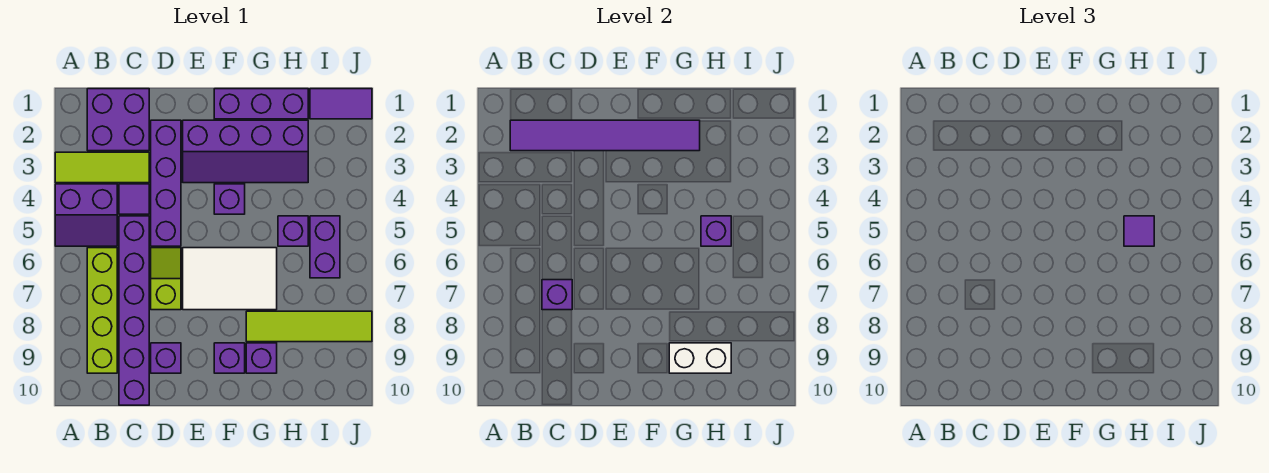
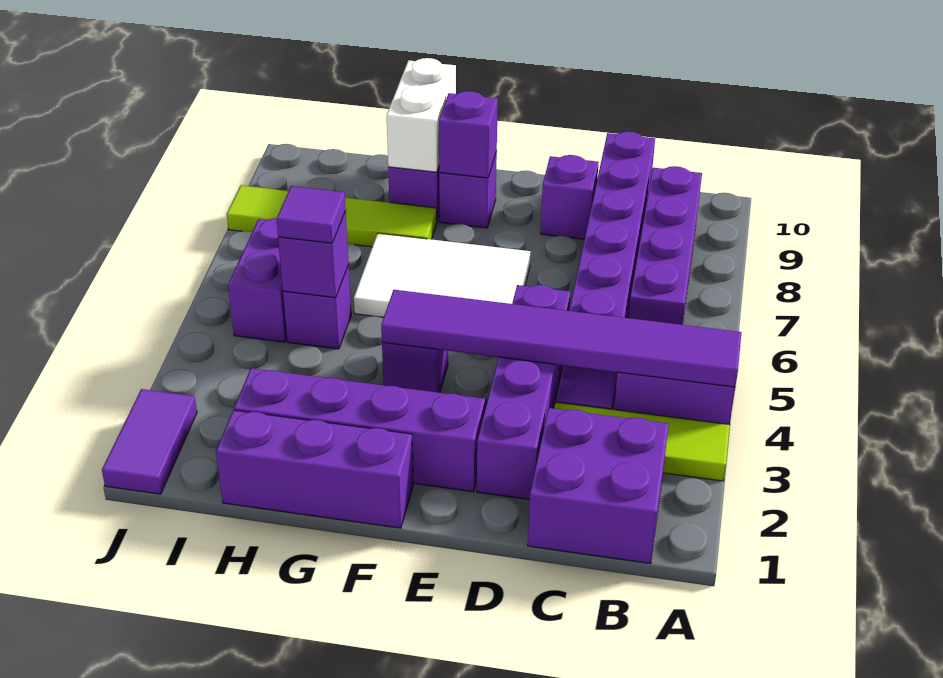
purple tile B2:G2 level 2 -> purple tile A4:F4 level 2
lime brick B6:B9 level 1 -> purple brick B6:B9 level 1
purple brick C7 level 2 -> purple brick F9 level 2
lime slope D6:D7 level 1 top 7 -> none
white brick G9:H9 level 2 -> white brick G9:G10 level 2
purple tile I1:J1 level 1 -> purple tile J1:J2 level 1

